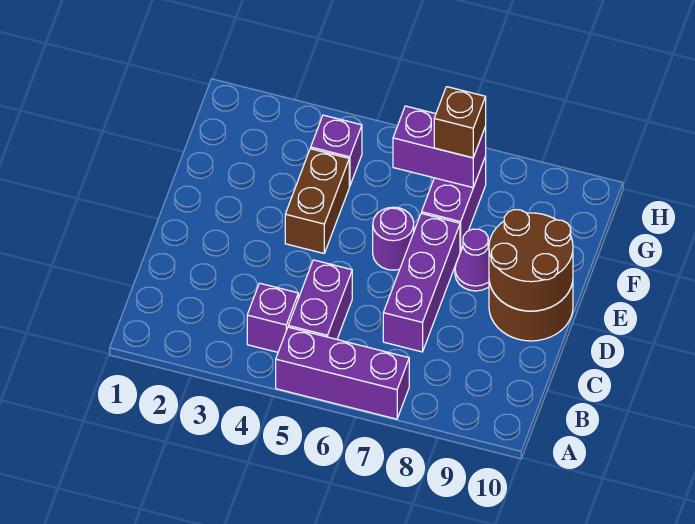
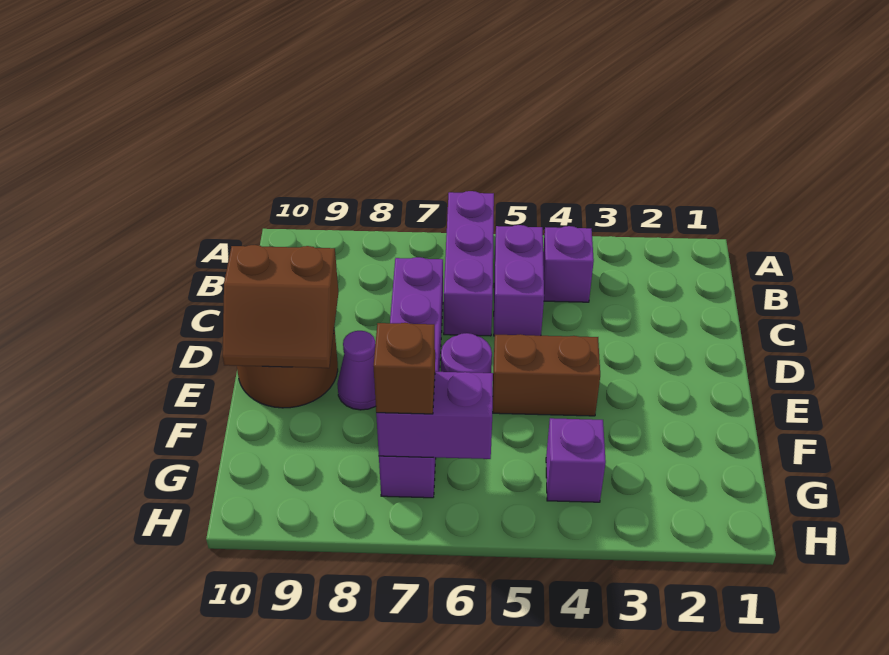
purple brick A5:A7 level 1 -> purple brick A6:C6 level 1
brown round brick D9:E10 level 2 -> brown slope D9:E10 level 2 top D
brown brick E4:F4 level 1 -> brown brick E4:E5 level 1

